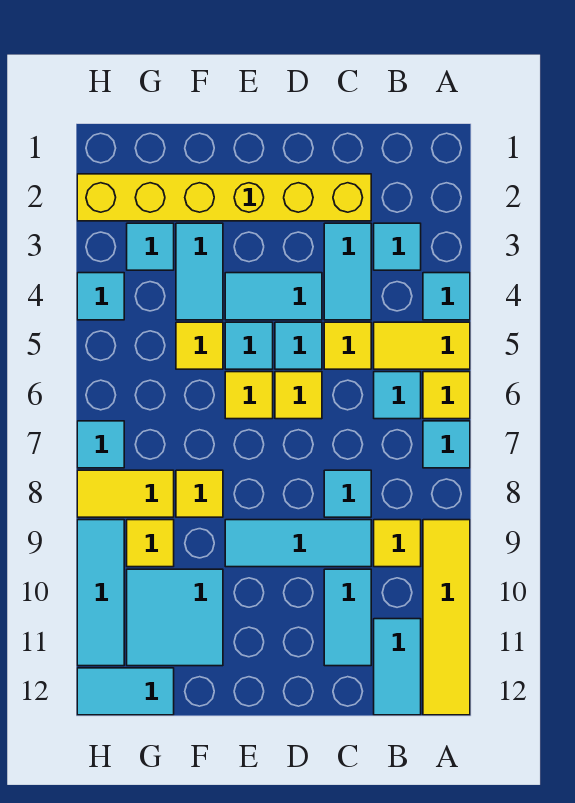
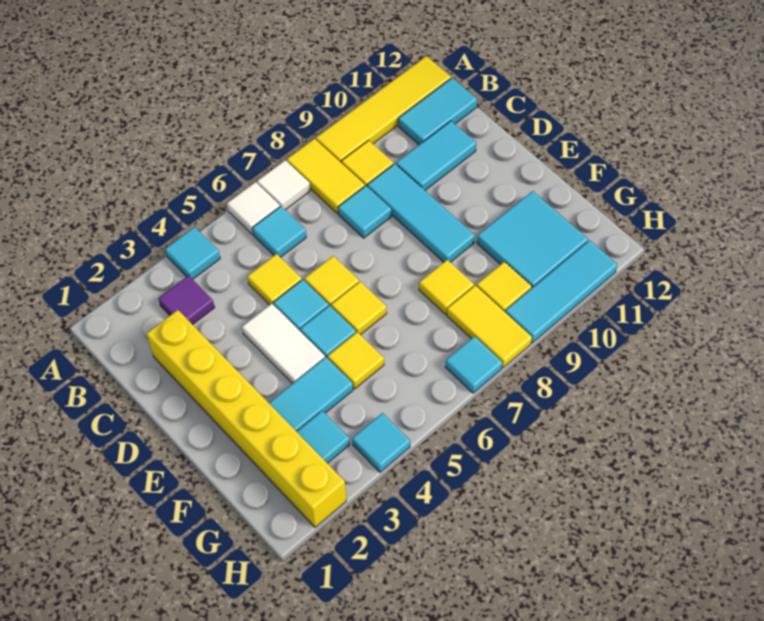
yellow tile A5:B5 level 1 -> yellow tile A8:B8 level 1
yellow tile A6 level 1 -> white tile A6 level 1
cyan tile A7 level 1 -> white tile A7 level 1
cyan tile B3 level 1 -> purple tile B3 level 1
cyan tile C3:C4 level 1 -> none
cyan tile D4:E4 level 1 -> white tile D4:E4 level 1
cyan tile G12:H12 level 1 -> none

